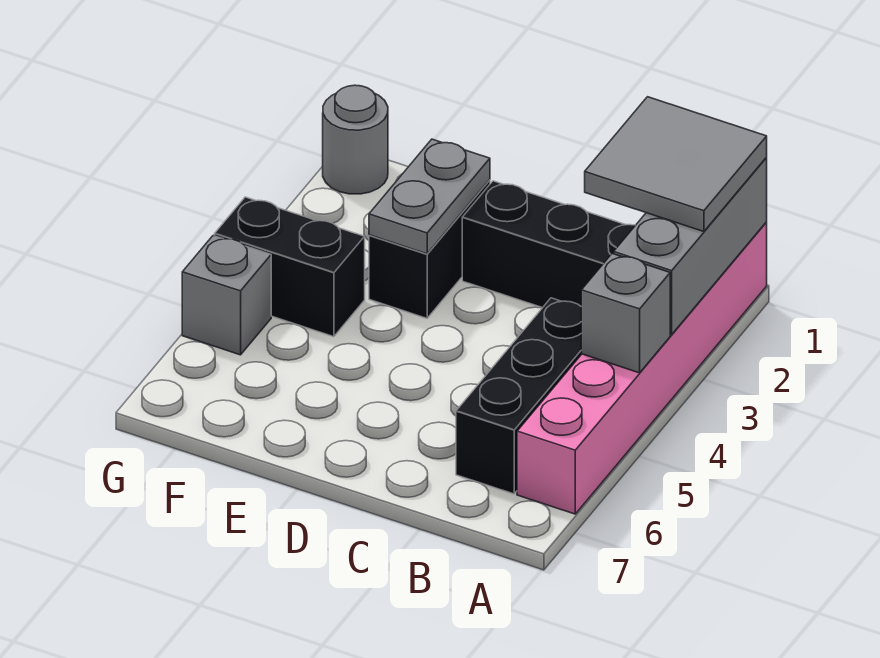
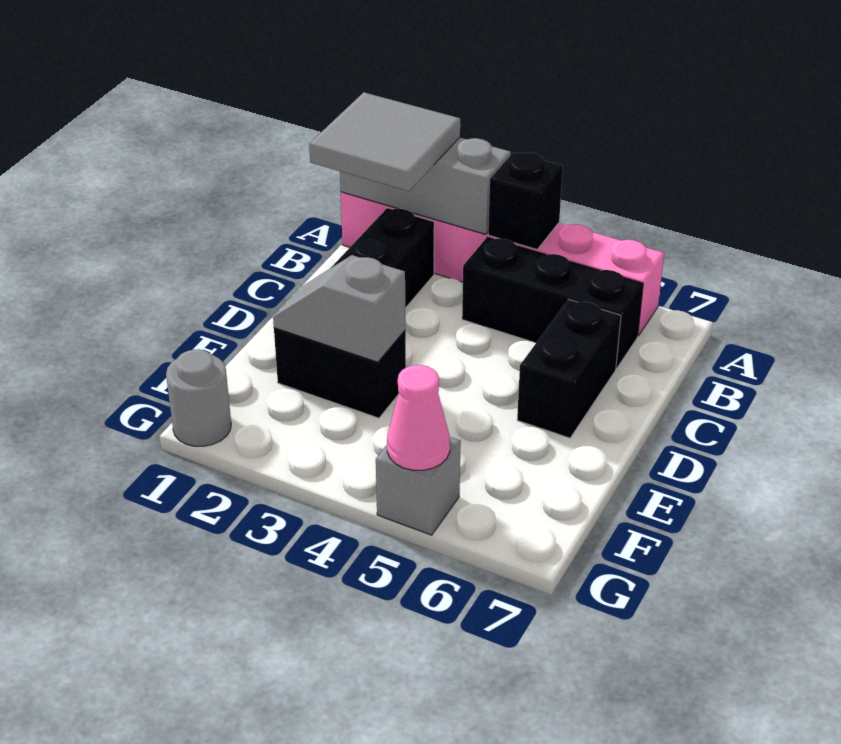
grey brick A4 level 2 -> black brick A4 level 2
grey plate E2:E3 level 2 -> grey slope E2:E3 level 2 top 3
black brick F4:G4 level 1 -> black brick C6:D6 level 1
none -> pink cone G5 level 2

